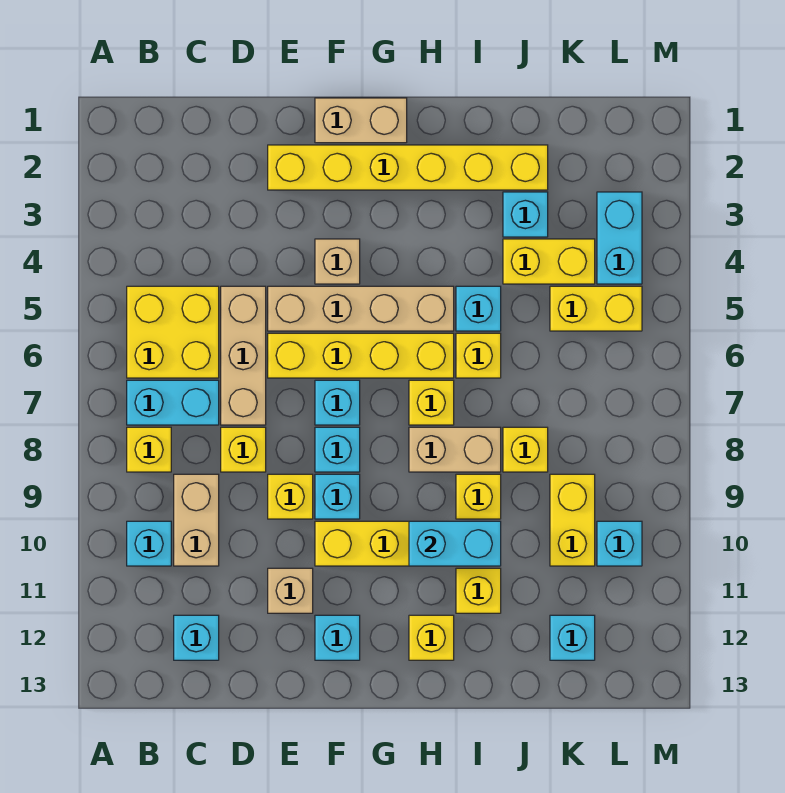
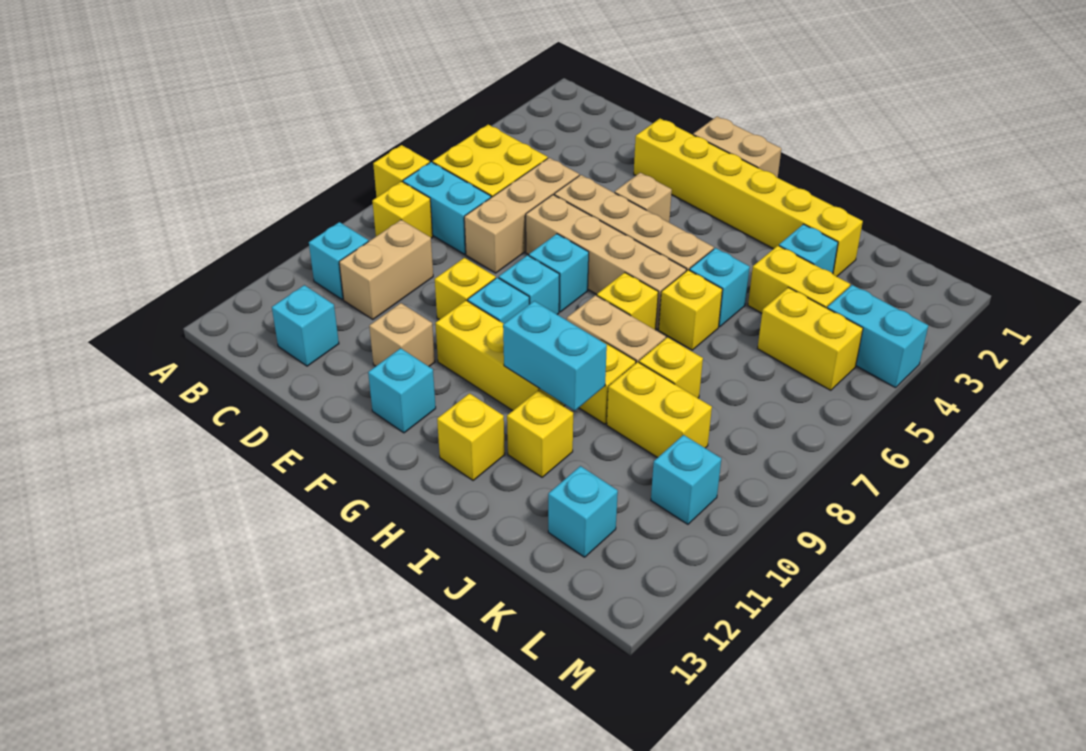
yellow brick D8 level 1 -> yellow brick A7 level 1
yellow brick E6:H6 level 1 -> tan brick E6:H6 level 1
yellow brick K9:K10 level 1 -> yellow brick J9:K9 level 1
cyan brick L3:L4 level 1 -> cyan brick L4:M4 level 1

